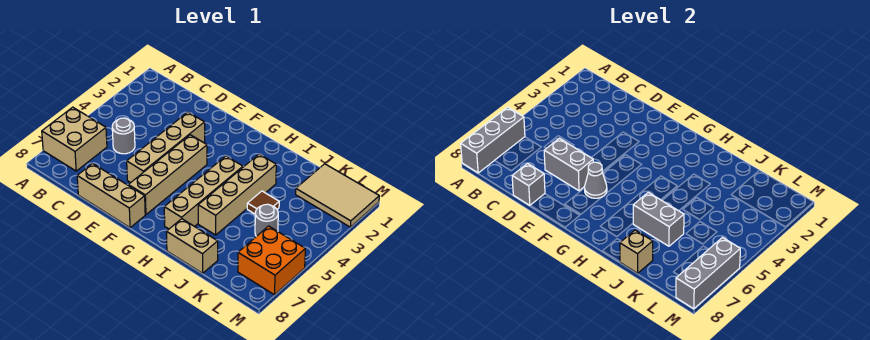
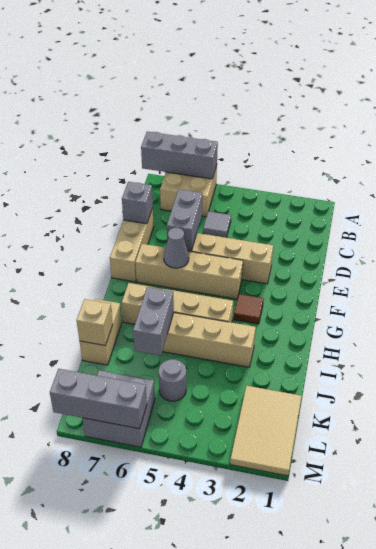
grey round brick C5 level 1 -> grey tile C5 level 1
brown tile J4 level 1 -> brown tile G3 level 1
orange brick L6:M7 level 1 -> grey brick L6:M7 level 1

